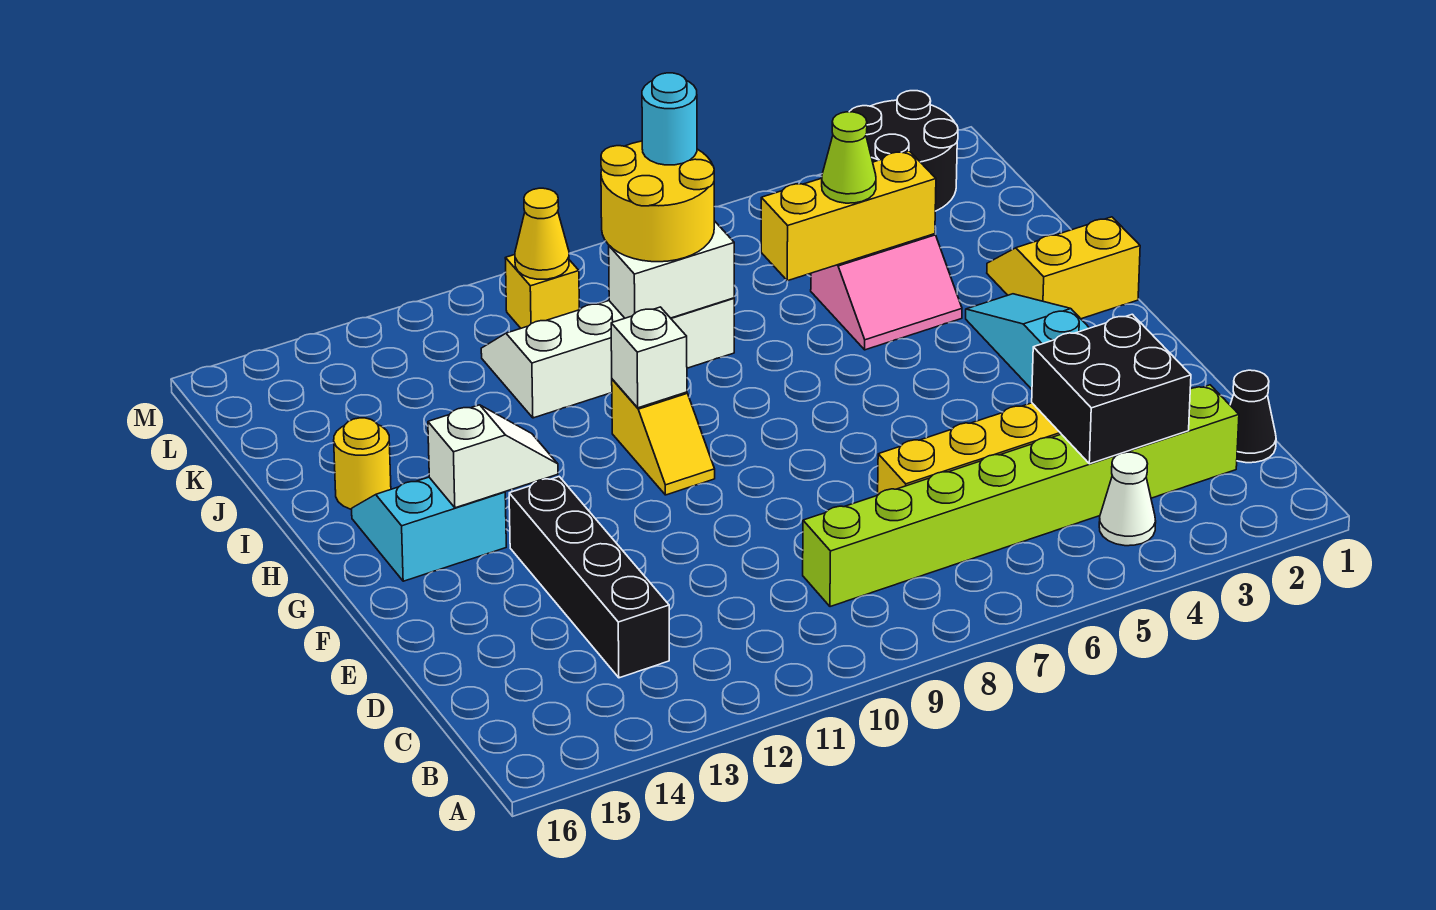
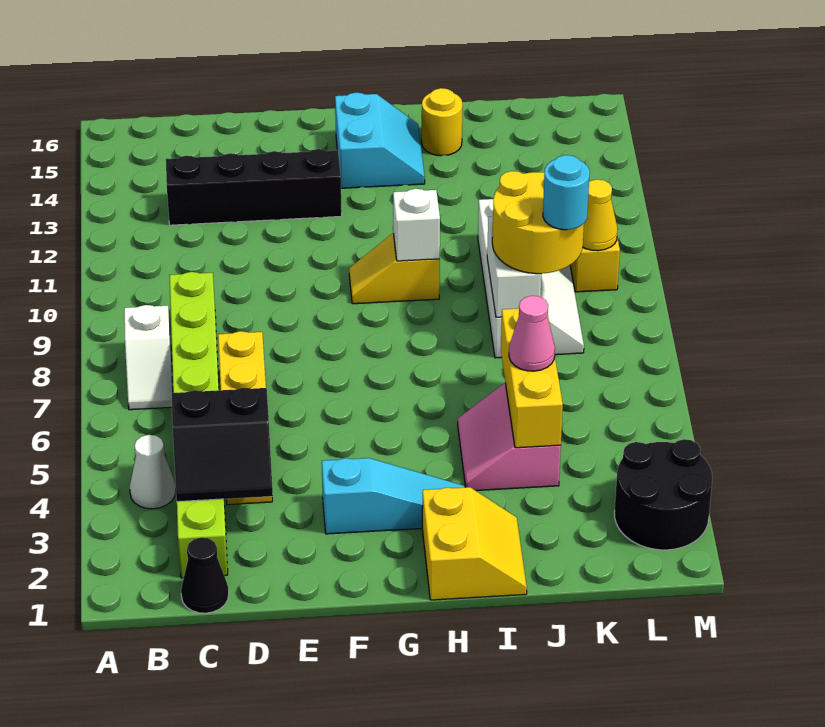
black brick C3:D4 level 2 -> black slope C3:D4 level 2 top 4
white slope G13:G14 level 2 top 14 -> white slope B7:B8 level 1 top 8
lime cone J5 level 3 -> pink cone J5 level 3

